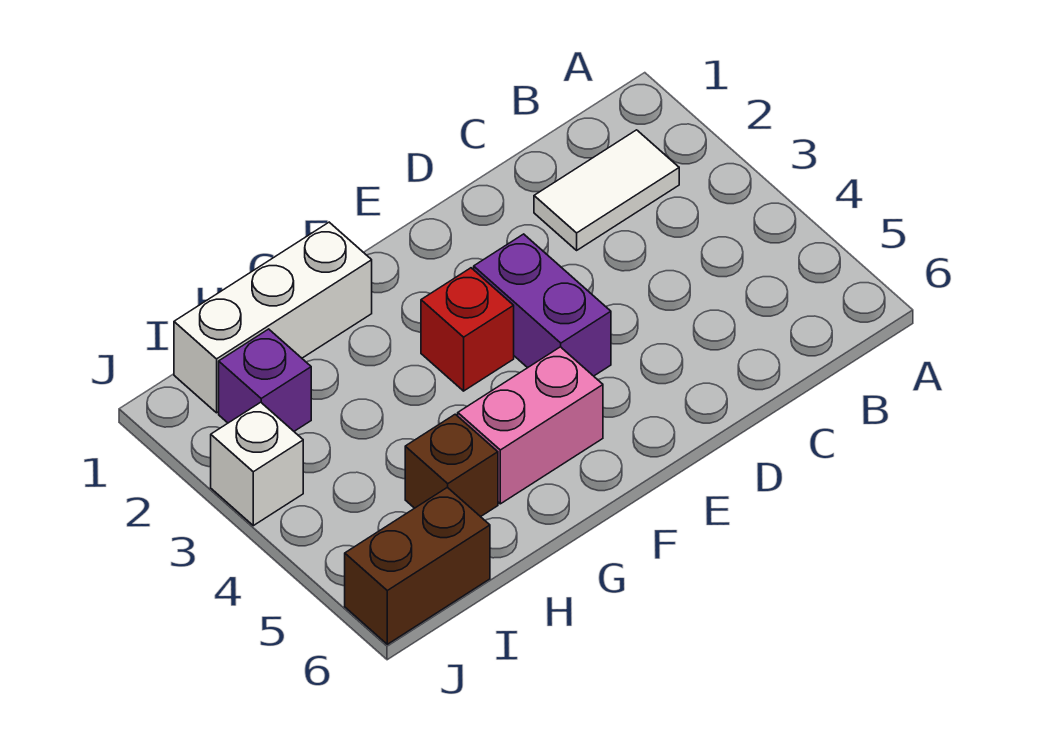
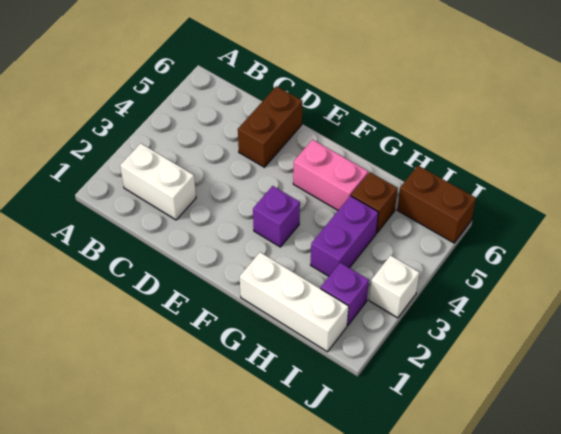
white tile B2:C2 level 1 -> white brick B2:C2 level 1
none -> brown brick D5:D6 level 1
purple brick E3:E4 level 1 -> purple brick H3:H4 level 1
red brick F3 level 1 -> purple brick F3 level 1

